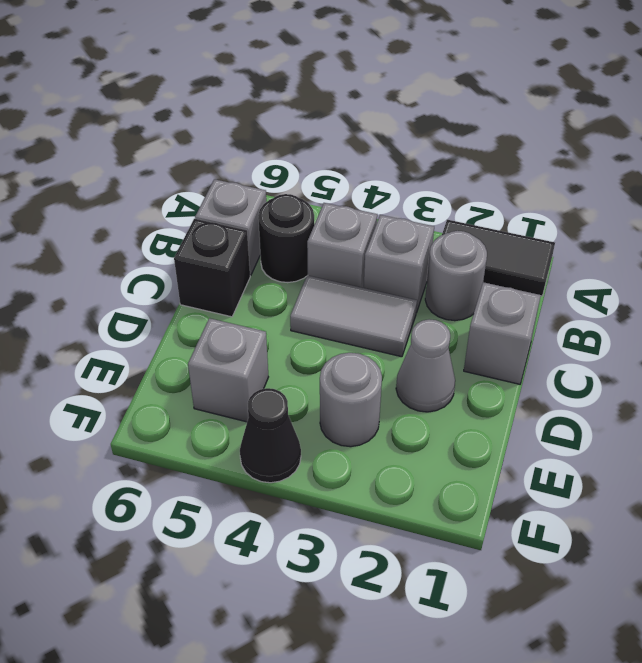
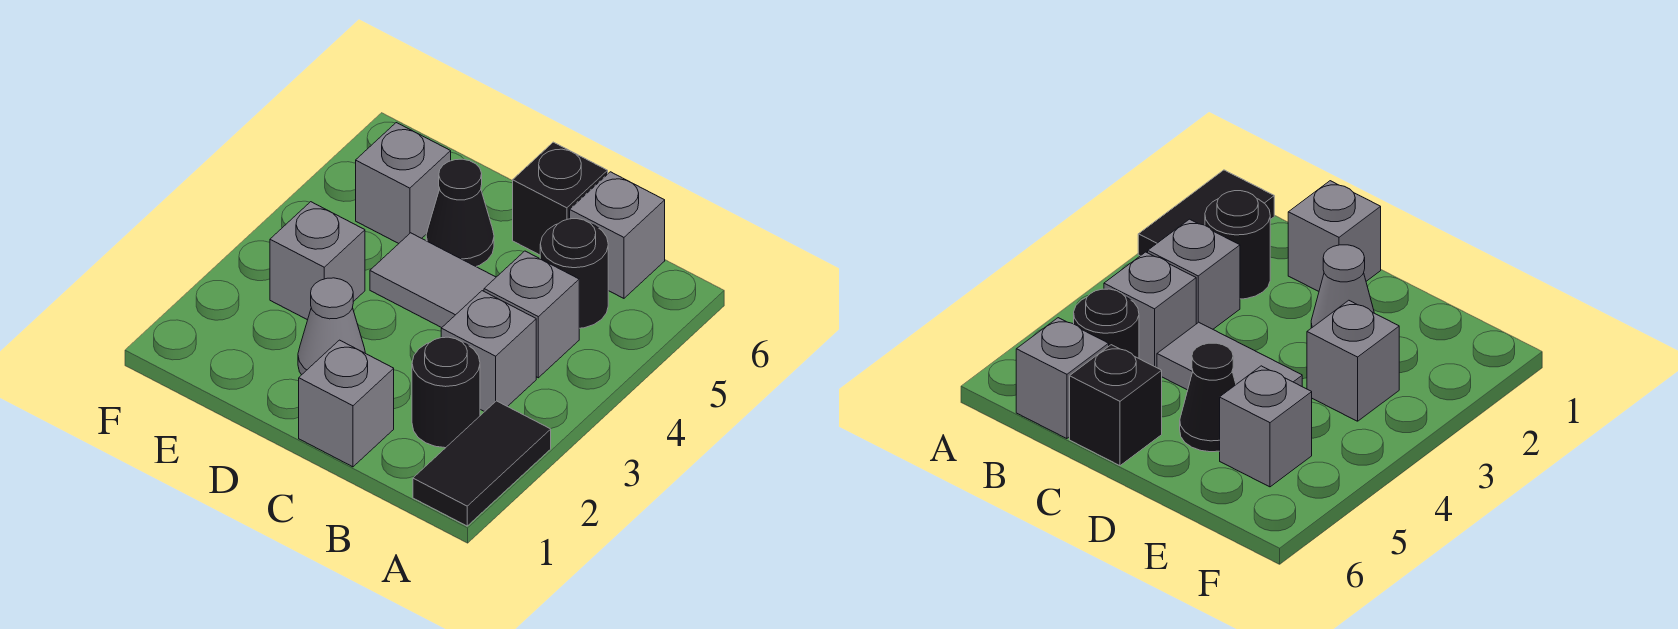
grey round brick B2 level 1 -> black round brick B2 level 1
grey tile C3:C4 level 1 -> grey tile C4:D4 level 1
grey round brick E3 level 1 -> grey brick E3 level 1
black cone F4 level 1 -> black cone D5 level 1

